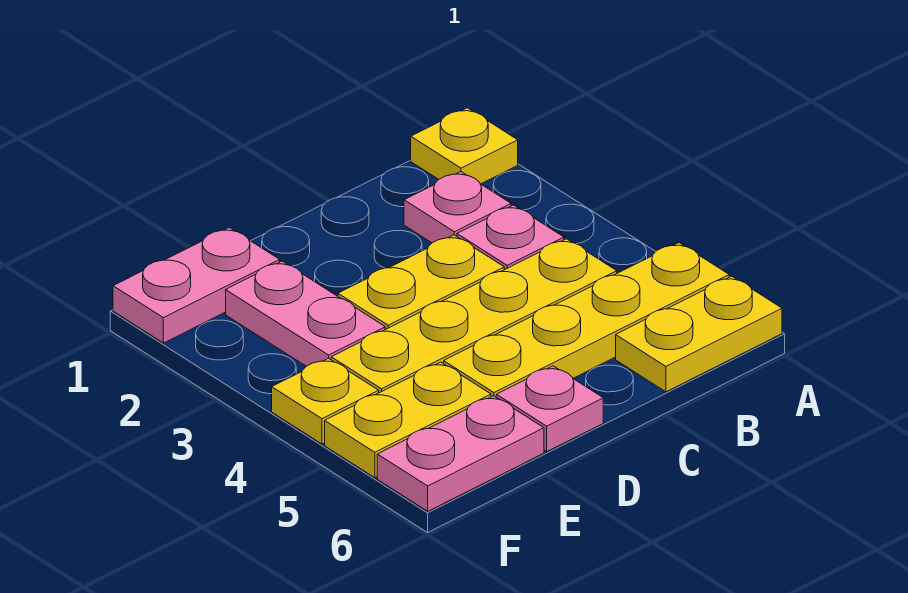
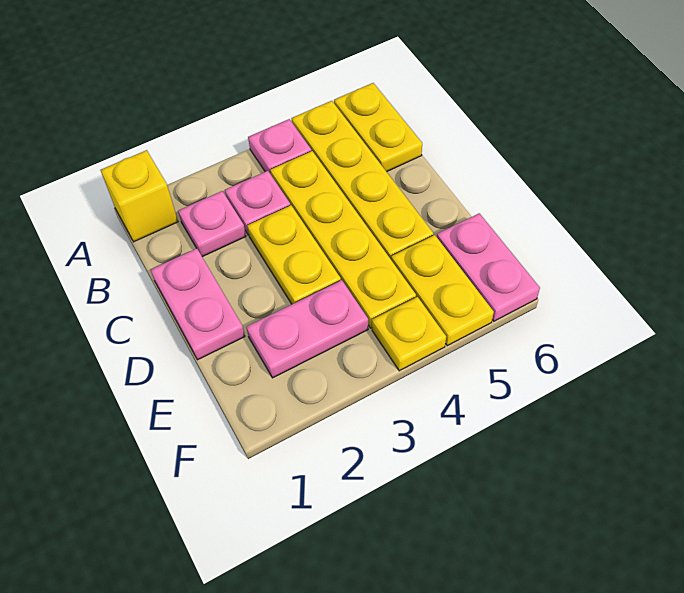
yellow plate A1 level 1 -> yellow brick A1 level 1
pink plate D6 level 1 -> pink plate A4 level 1
pink plate E1:F1 level 1 -> pink plate C1:D1 level 1

